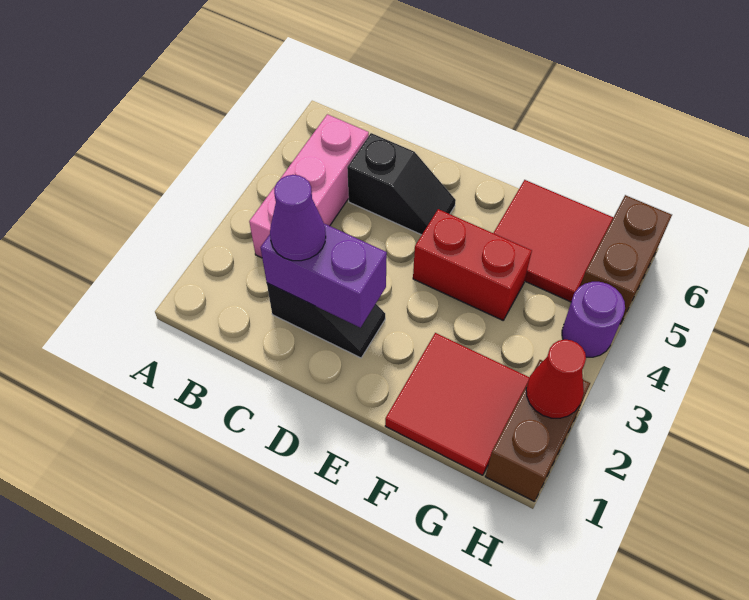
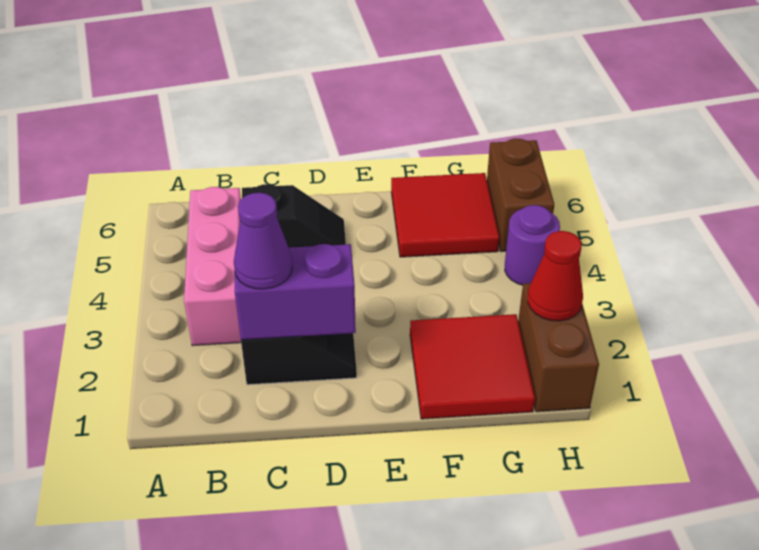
red brick E4:F4 level 1 -> none

